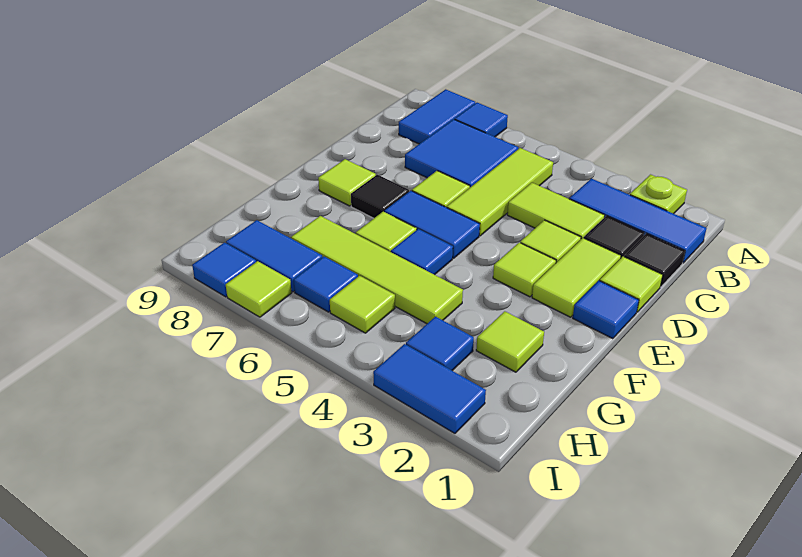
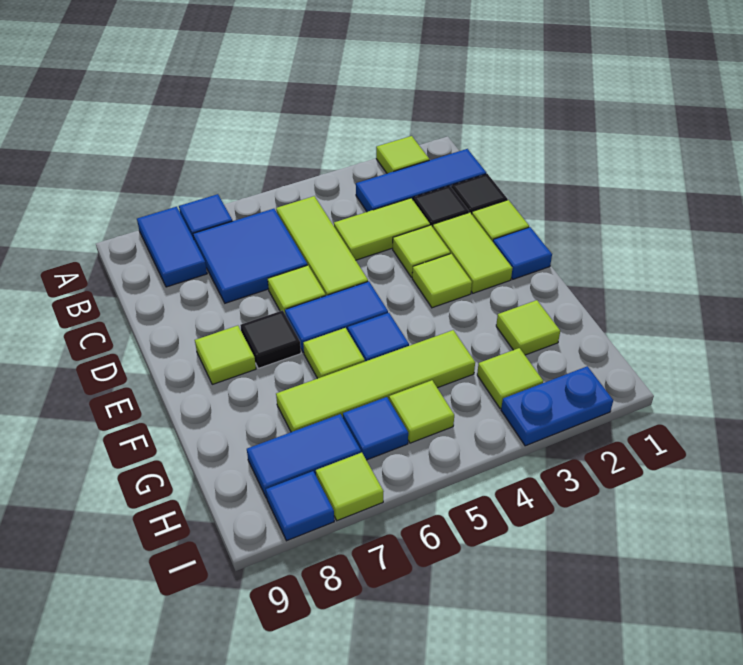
lime plate A2 level 1 -> lime tile A2 level 1
blue tile H3 level 1 -> lime tile H3 level 1
blue tile I2:I3 level 1 -> blue plate I2:I3 level 1

